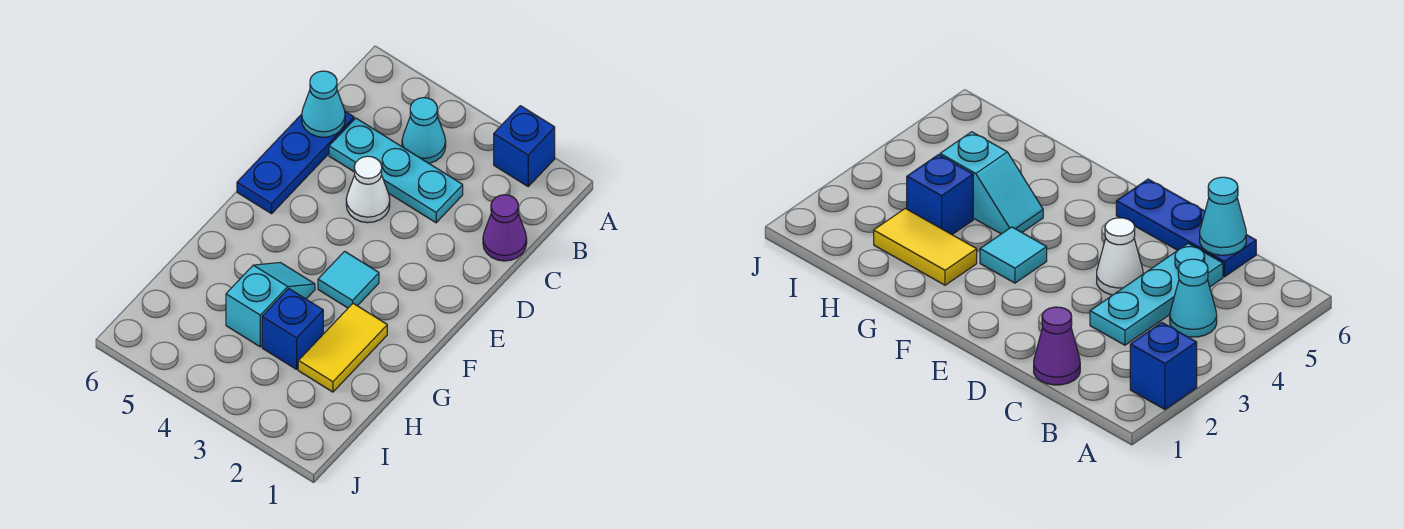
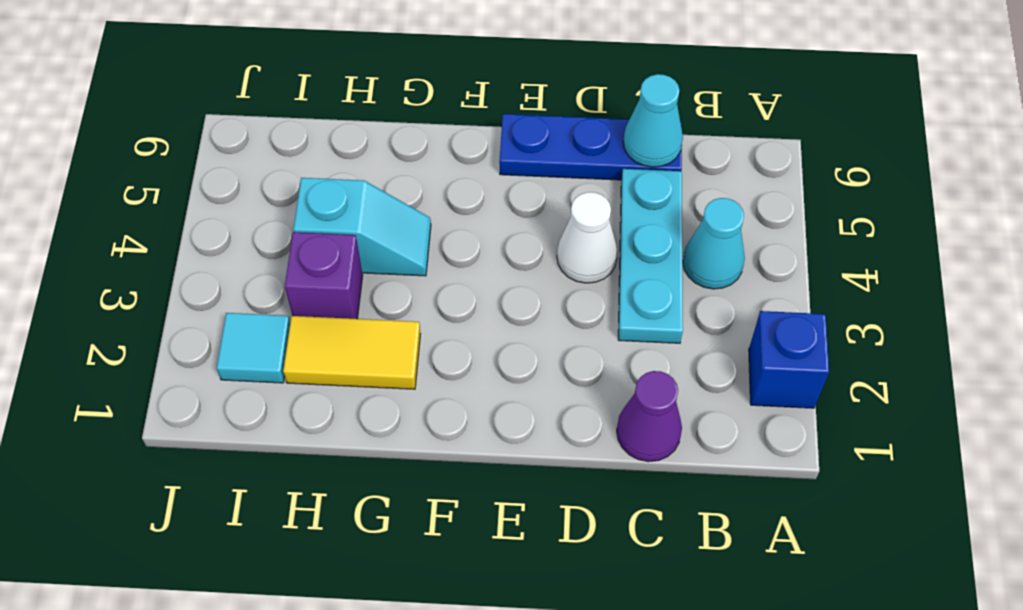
cyan tile F3 level 1 -> cyan tile I2 level 1
blue brick H3 level 1 -> purple brick H3 level 1

